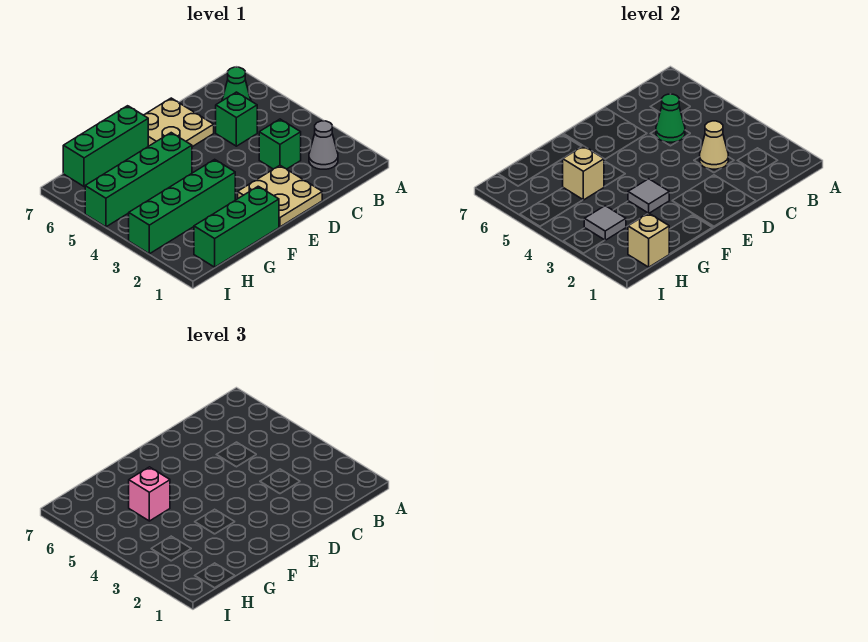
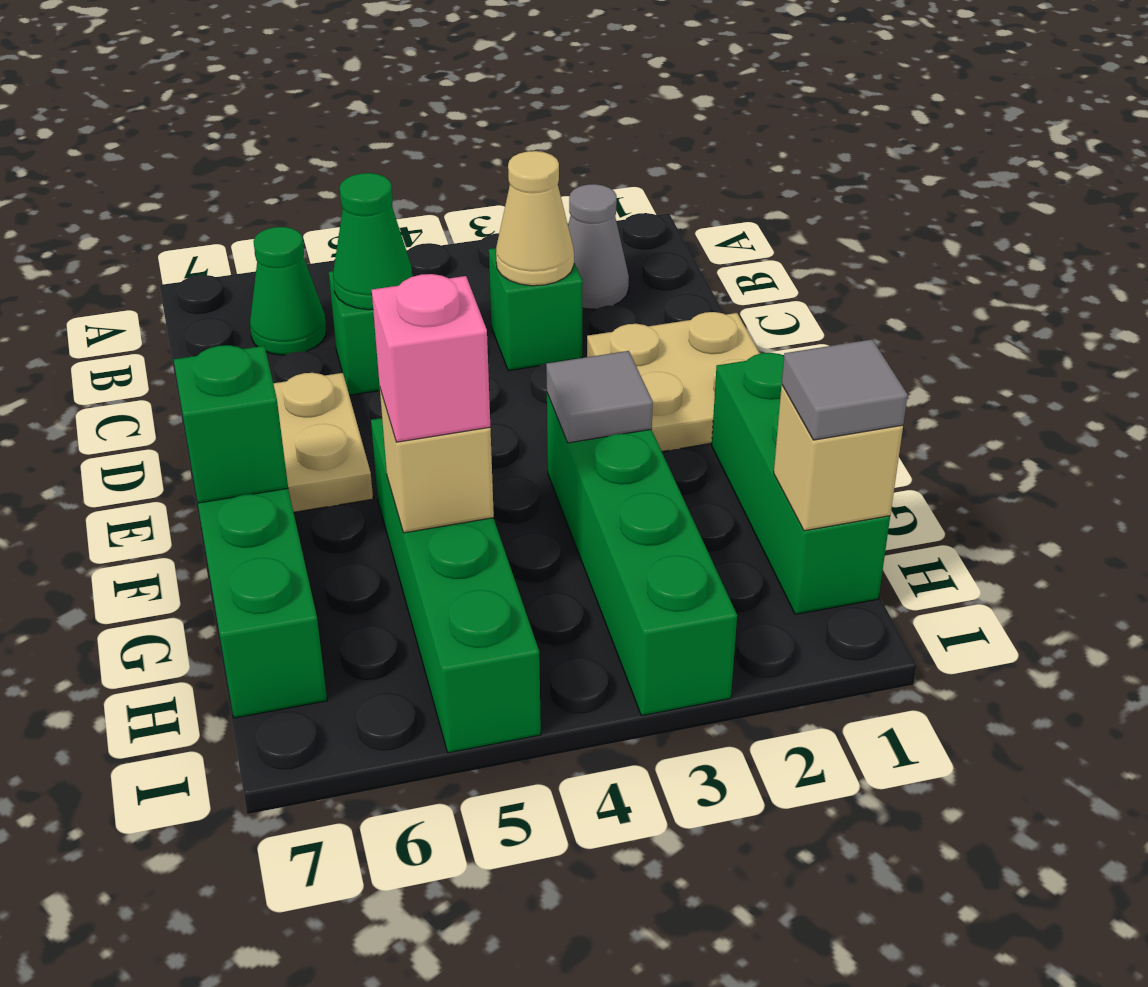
none -> green brick F7 level 2
grey tile H3 level 2 -> grey tile H1 level 3

